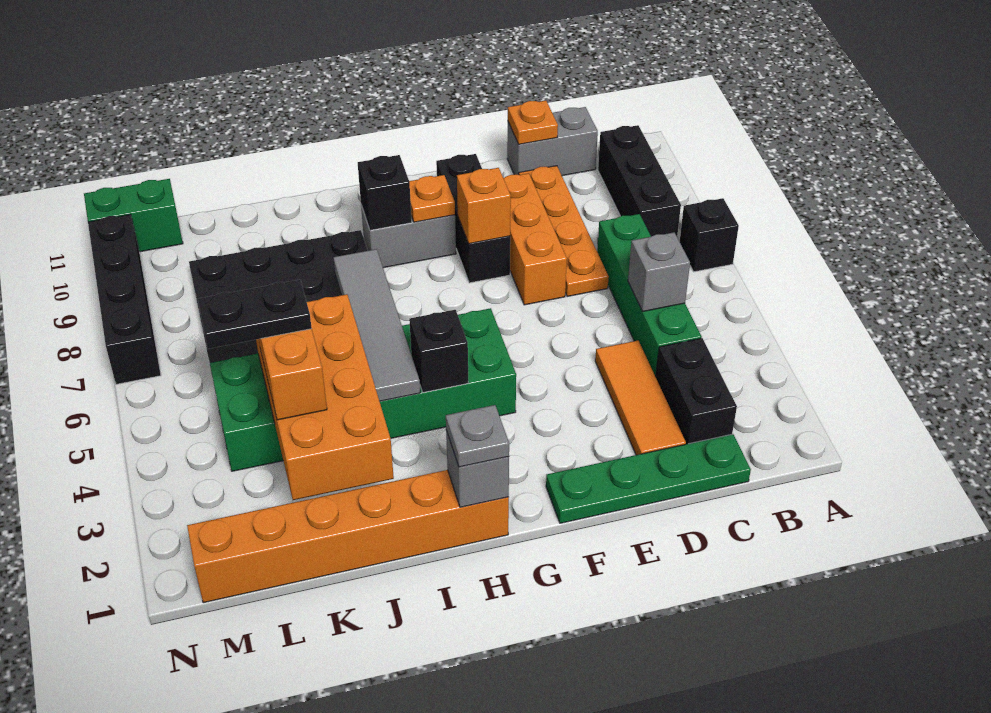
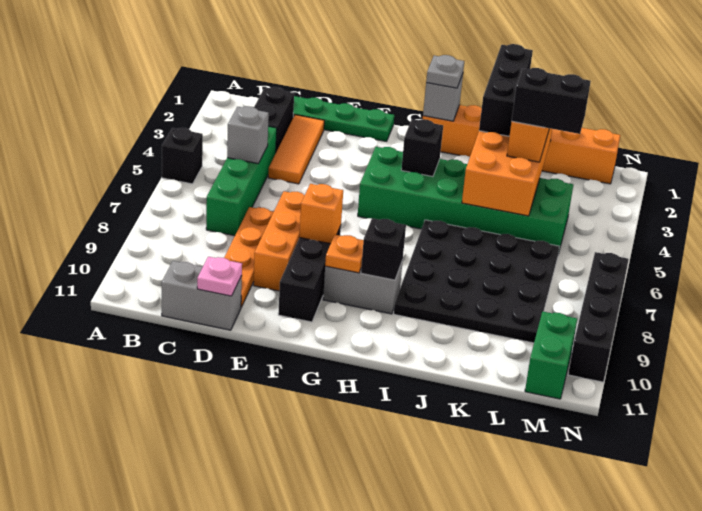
black brick A7 level 1 -> black brick A5 level 1
black brick B8:B10 level 1 -> black brick J1:J3 level 3
orange plate D11 level 2 -> pink plate D11 level 2
grey tile I4:I7 level 2 -> none
black plate K4:L4 level 4 -> black brick K4:L4 level 4
green brick M11:N11 level 1 -> green brick M10:M11 level 1

